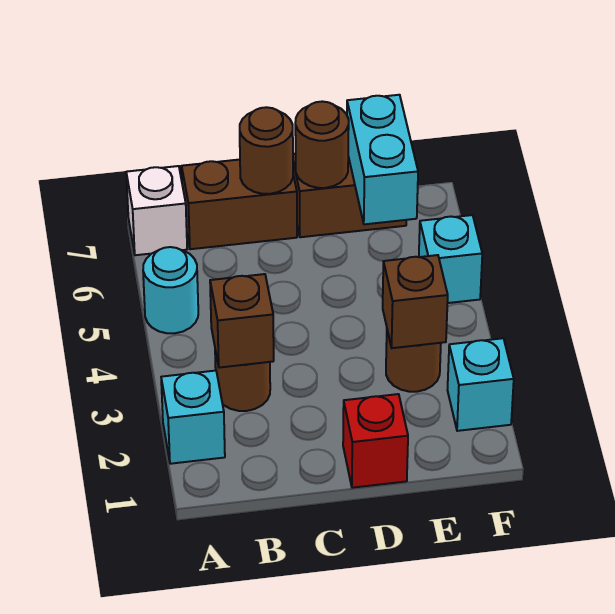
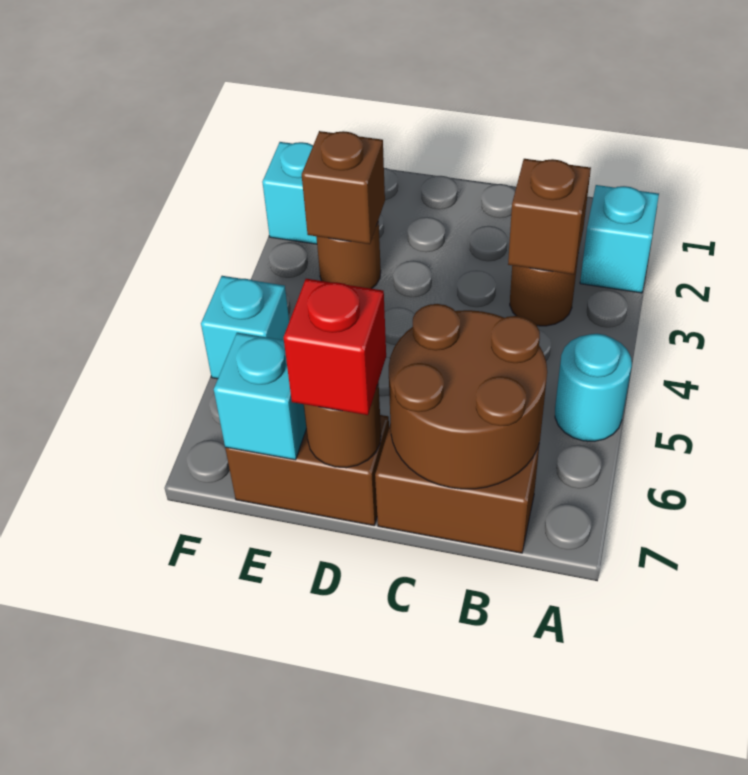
white brick A7 level 1 -> none
brown round brick C7 level 2 -> brown round brick B6:C7 level 2
red brick D1 level 1 -> red brick D7 level 3
cyan brick E6:E7 level 2 -> cyan brick E7 level 2

